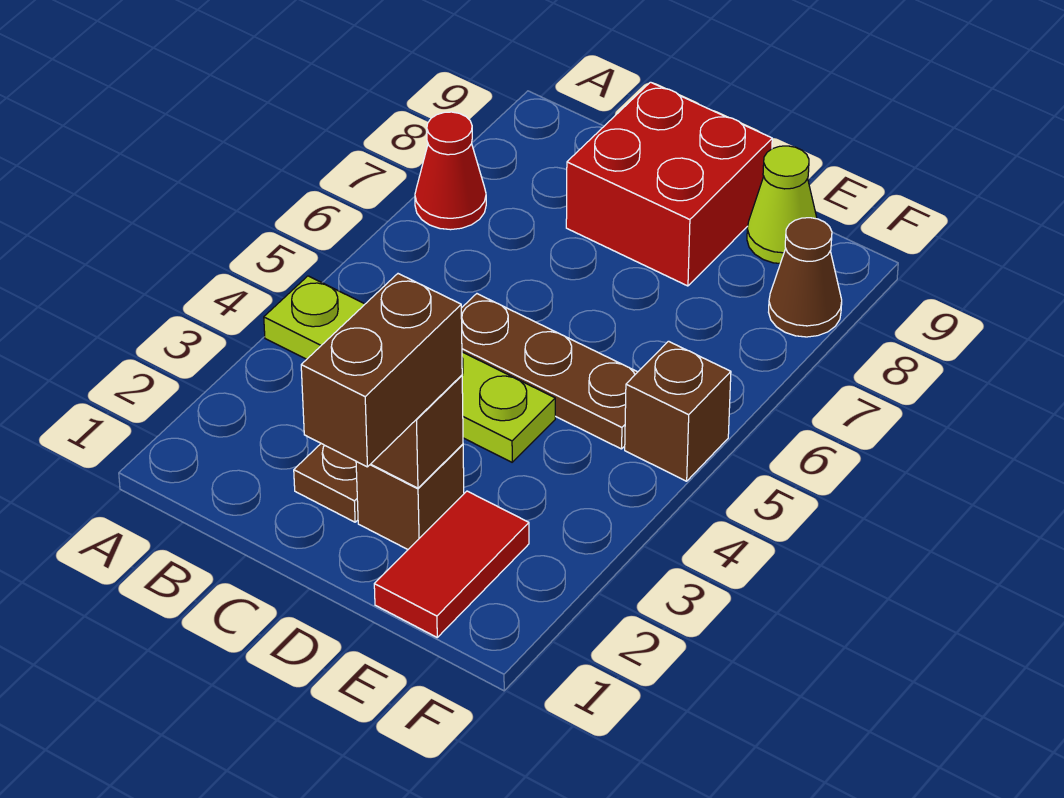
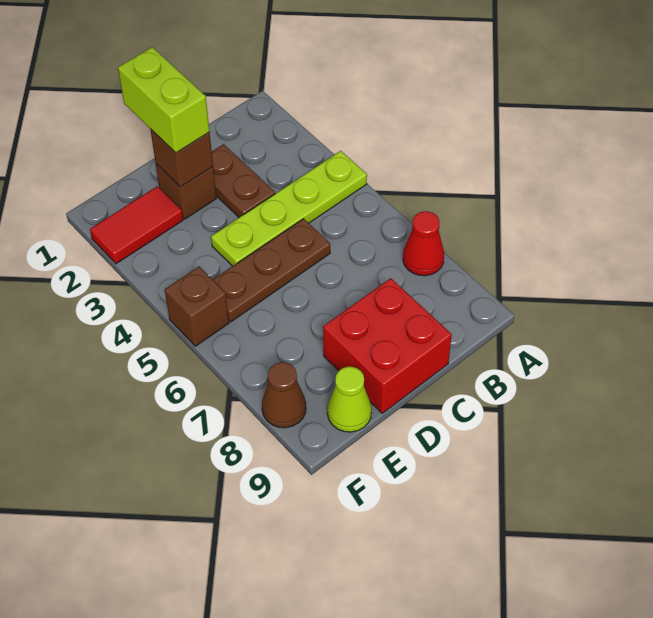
brown brick D1:D2 level 3 -> lime brick D1:D2 level 3
red tile E1:E2 level 1 -> red tile E2:F2 level 1

